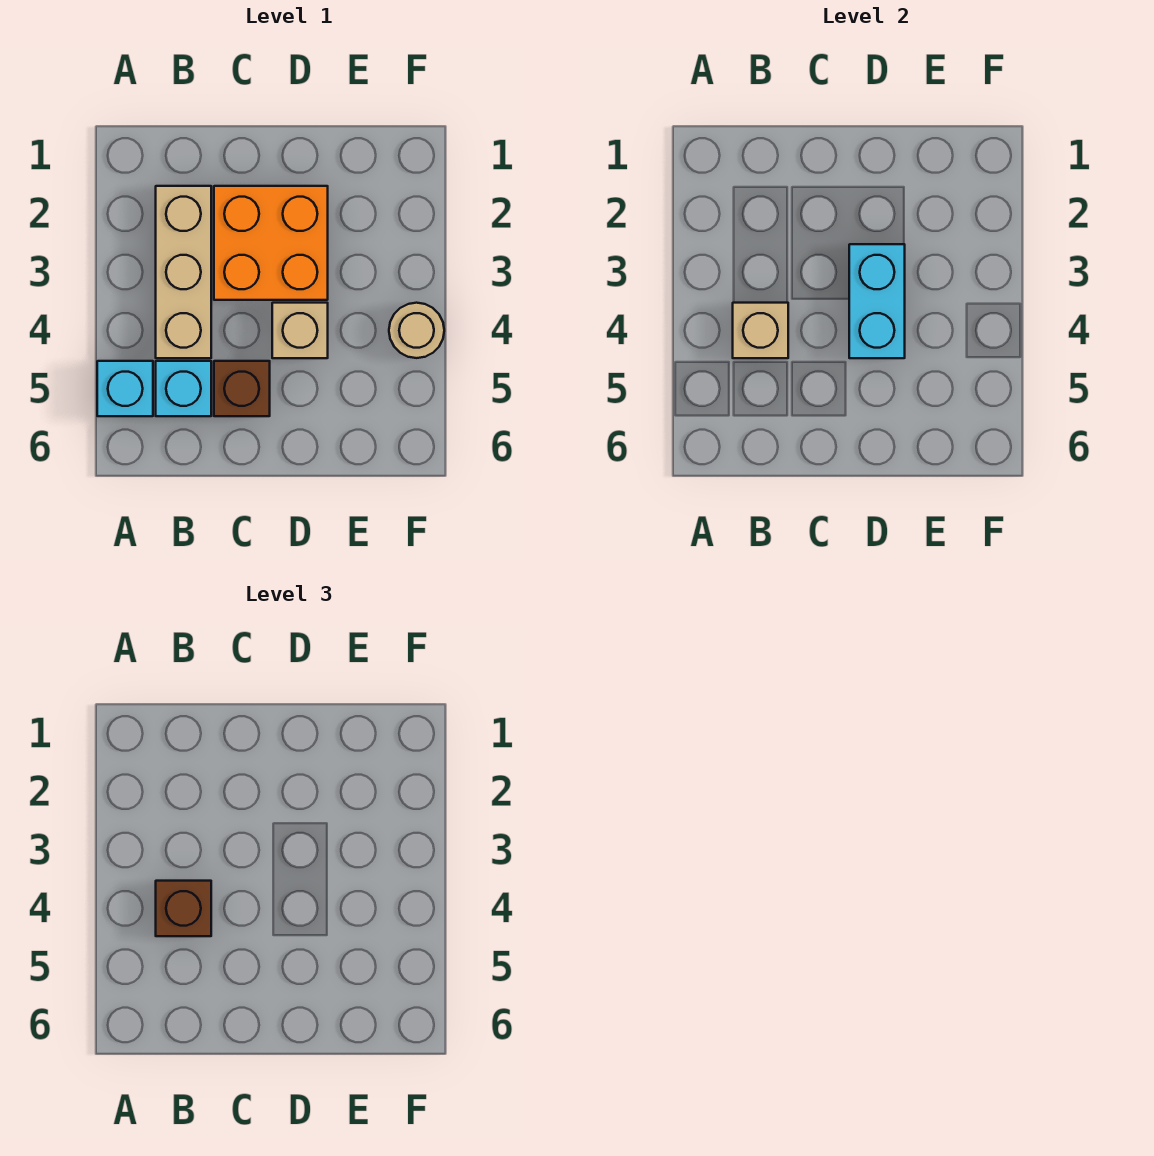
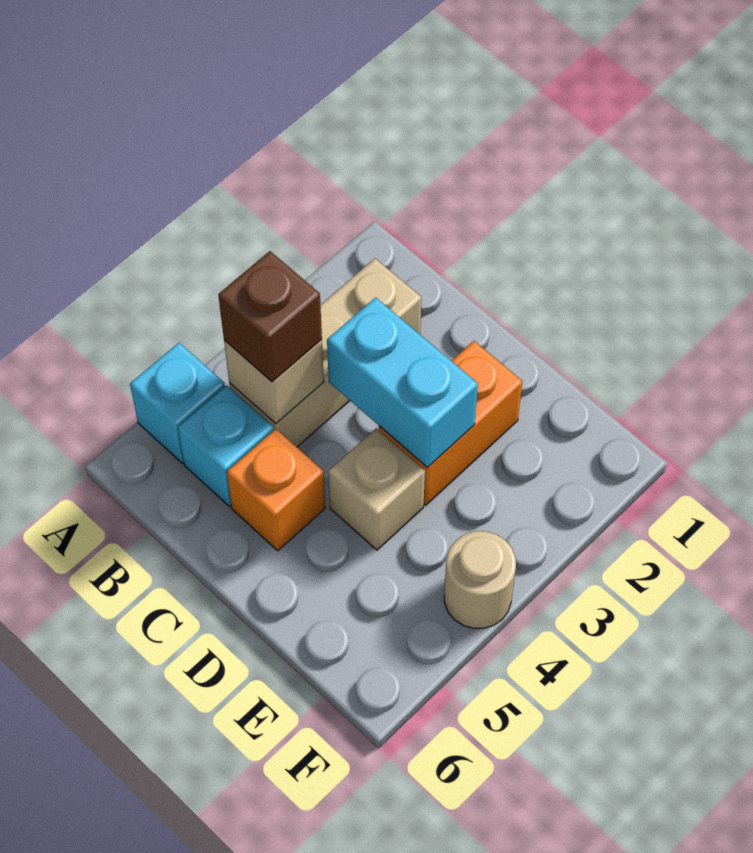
orange brick C2:D3 level 1 -> orange brick D2:D3 level 1
brown brick C5 level 1 -> orange brick C5 level 1
cyan brick D3:D4 level 2 -> cyan brick C3:D3 level 2

